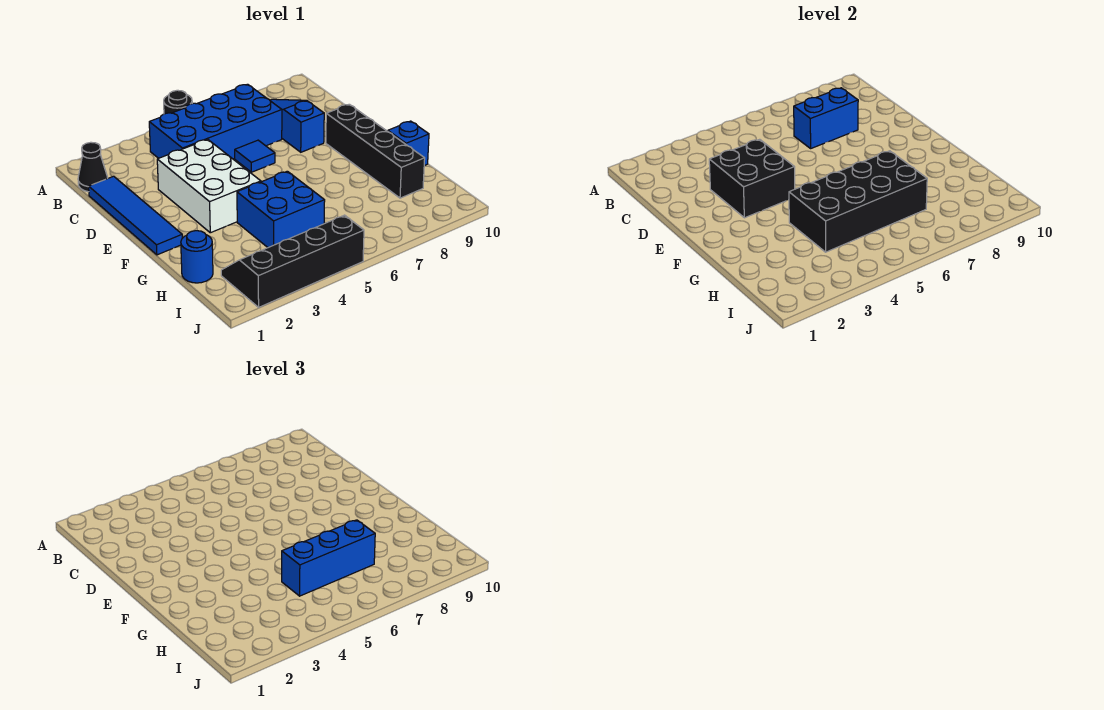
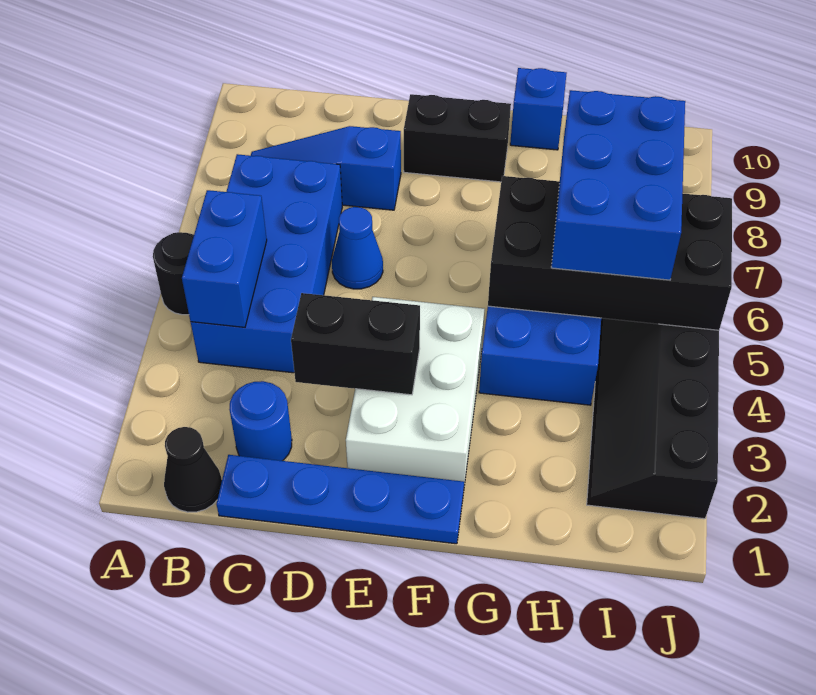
blue tile C1:F1 level 1 -> blue plate C1:F1 level 1
blue brick C7:C8 level 2 -> blue brick B4:B5 level 2
white brick D3:F4 level 1 -> white brick E2:F4 level 1
black brick D3:E4 level 2 -> black brick D3:E3 level 2
blue tile D6 level 1 -> blue cone D6 level 1
black brick E9:H9 level 1 -> black brick E9:F9 level 1
black brick G4:H7 level 2 -> black brick G5:J6 level 2
blue round brick H1 level 1 -> blue round brick C2 level 1
blue brick H5:H7 level 3 -> blue brick H5:I7 level 3

